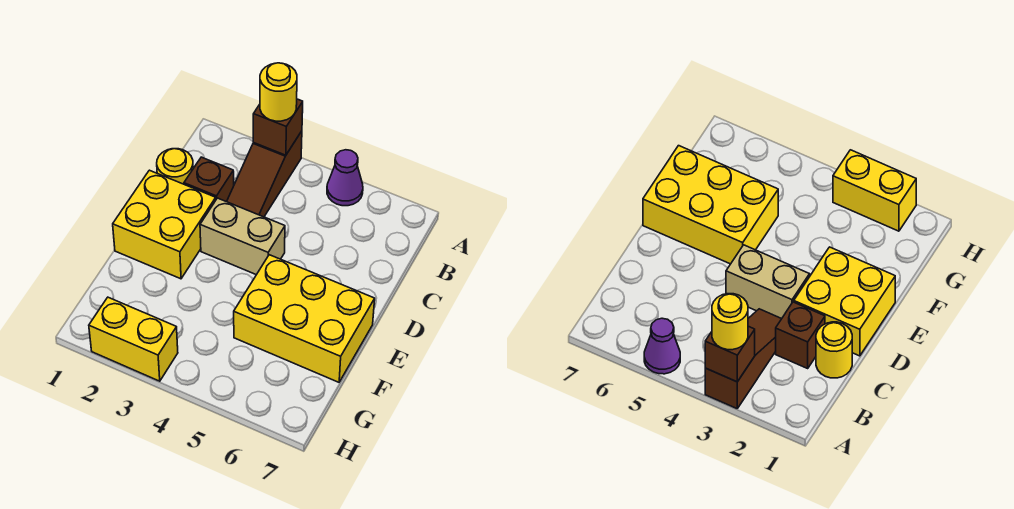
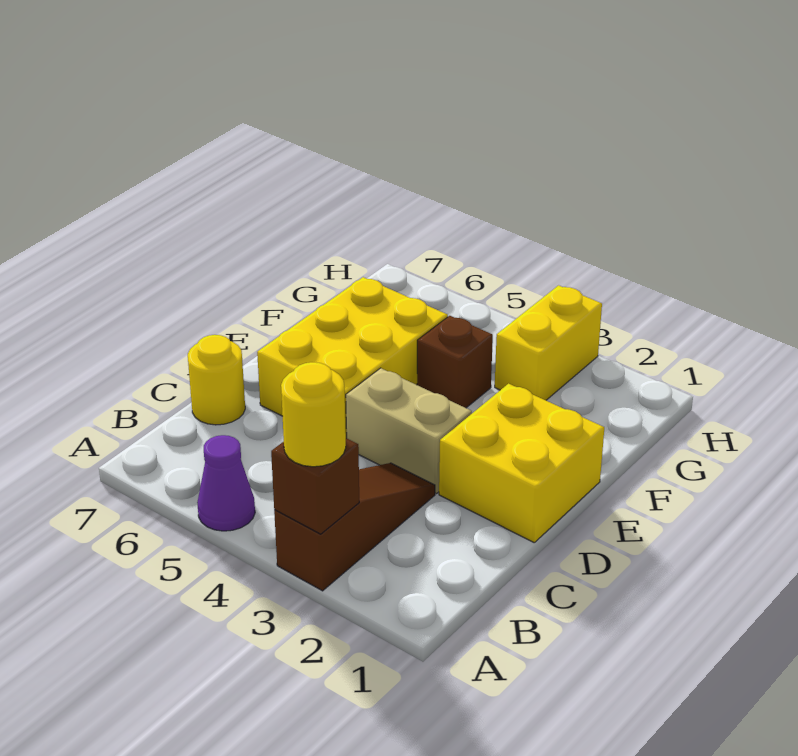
yellow round brick C1 level 1 -> yellow round brick C7 level 1
brown brick C2 level 1 -> brown brick F4 level 1
yellow brick E5:F7 level 1 -> yellow brick D5:F6 level 1
yellow brick H2:H3 level 1 -> yellow brick G3:H3 level 1

